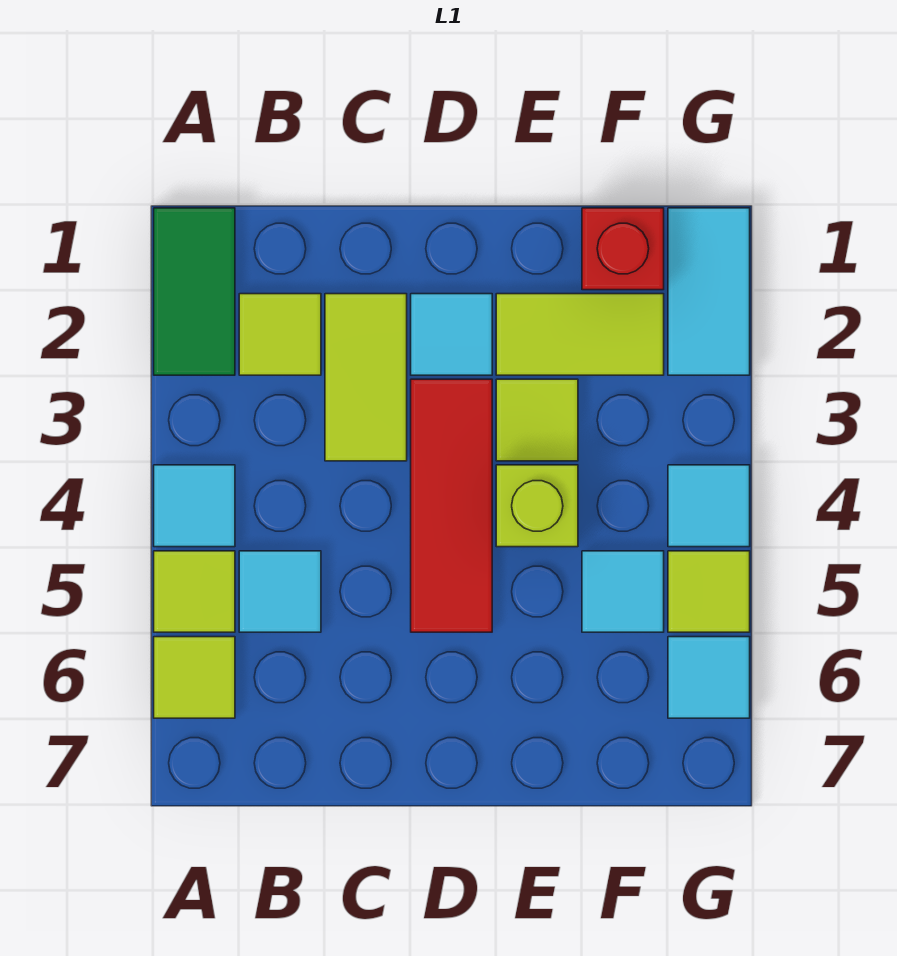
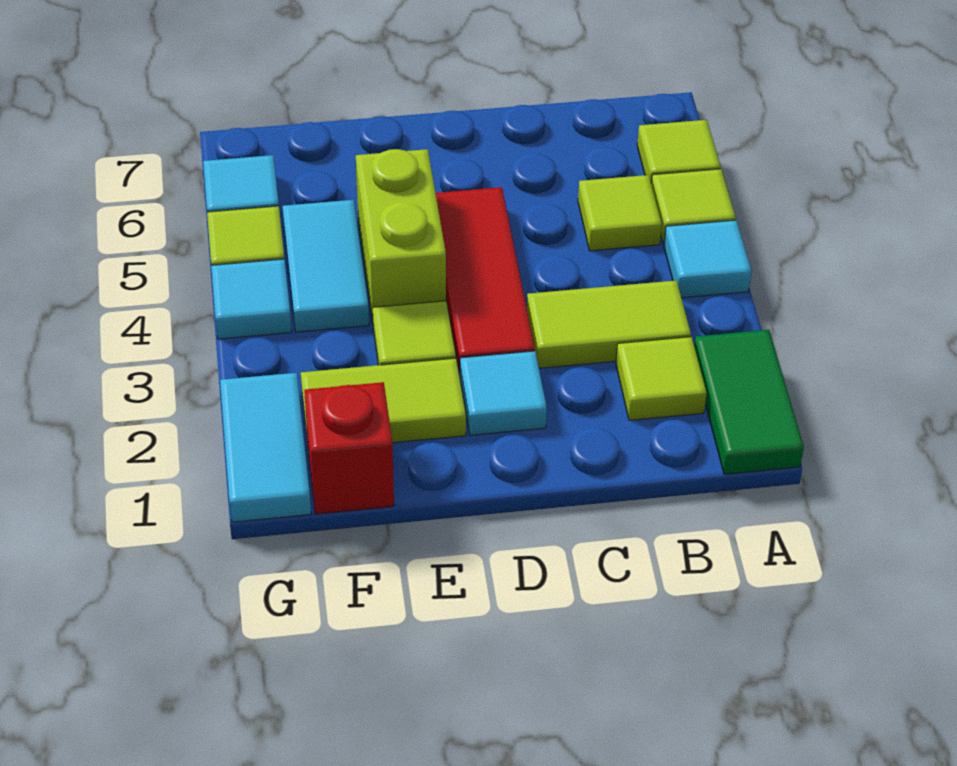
cyan tile B5 level 1 -> lime tile B5 level 1
lime tile C2:C3 level 1 -> lime tile B3:C3 level 1
lime brick E4 level 1 -> lime brick E4:E5 level 1
cyan tile F5 level 1 -> cyan tile F4:F5 level 1

